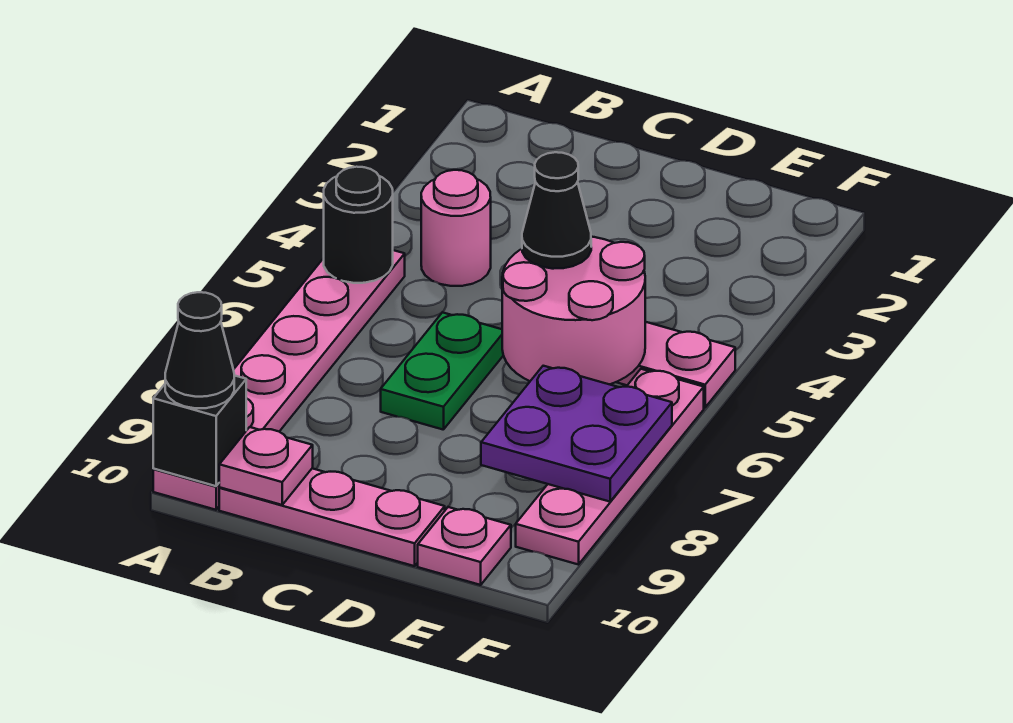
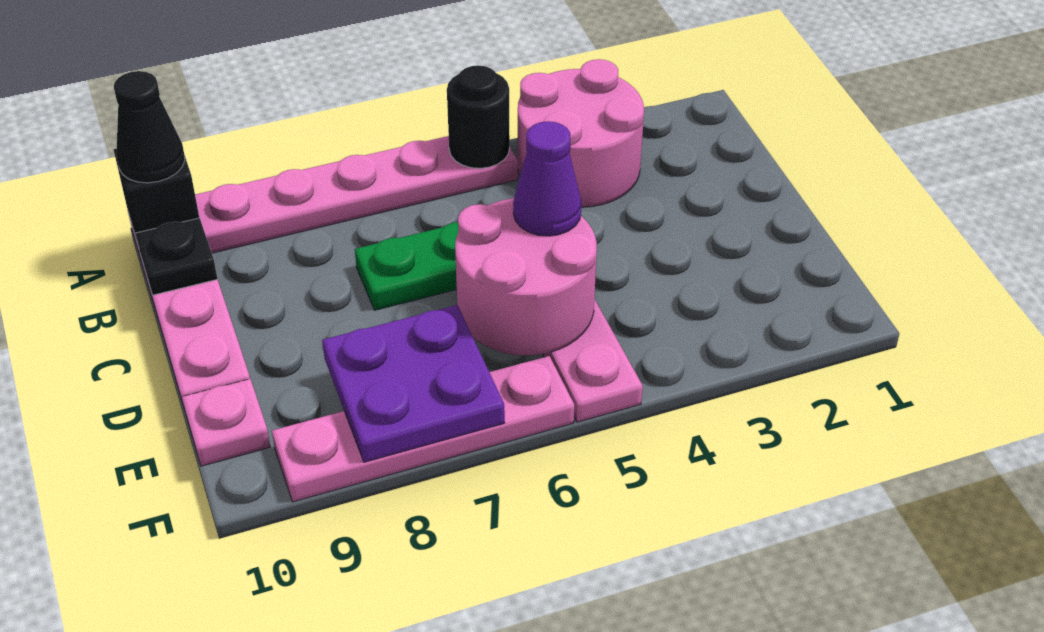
pink round brick B4 level 1 -> pink round brick A3:B4 level 1
pink plate B10 level 2 -> black plate B10 level 2
black cone D5 level 3 -> purple cone D5 level 3

